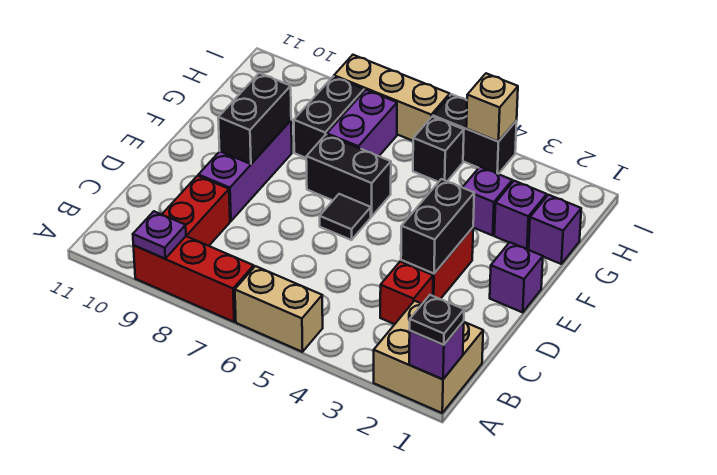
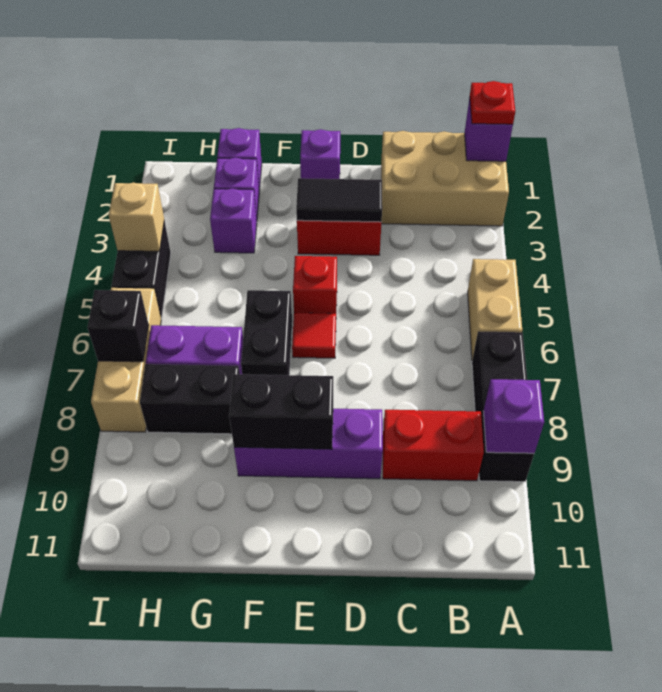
tan brick A1:B2 level 1 -> tan brick A1:C2 level 1
black plate A1 level 3 -> red plate A1 level 3
red brick A7:A9 level 1 -> black brick A7:A9 level 1
purple plate A9 level 2 -> purple brick A9 level 2
red brick C3 level 1 -> red brick E5 level 1
black brick D3:E3 level 2 -> black tile D3:E3 level 2
black tile E6 level 1 -> red tile E6 level 1
black brick H5 level 1 -> black brick I7 level 2

